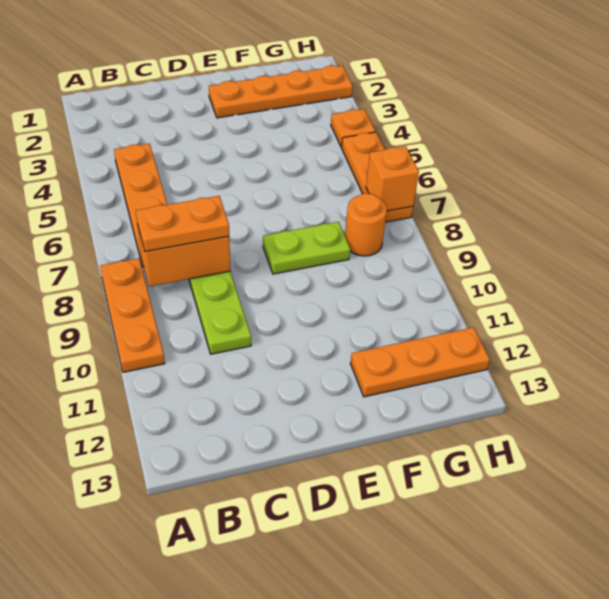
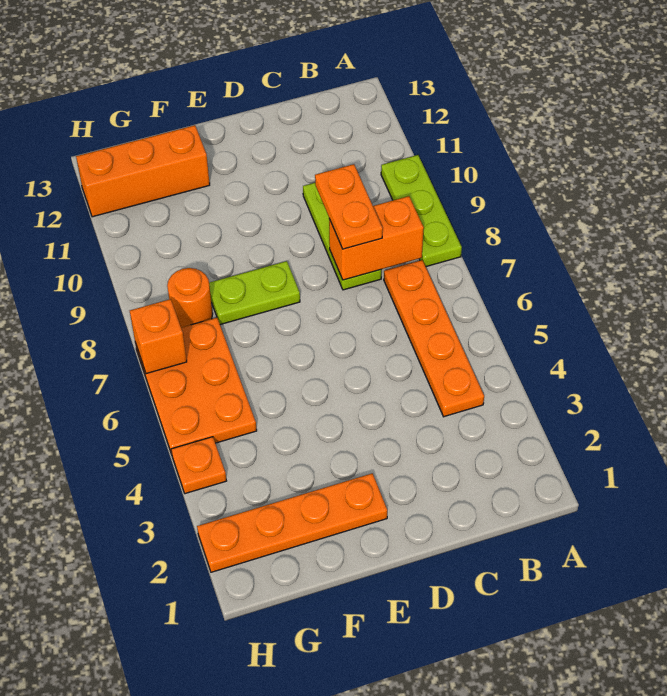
orange plate A8:A10 level 1 -> lime plate A8:A10 level 1
orange plate B8:C8 level 3 -> orange plate C8:C9 level 3
orange plate F12:H12 level 1 -> orange brick F12:H12 level 1
orange plate H5:H7 level 1 -> orange plate G5:H7 level 1

